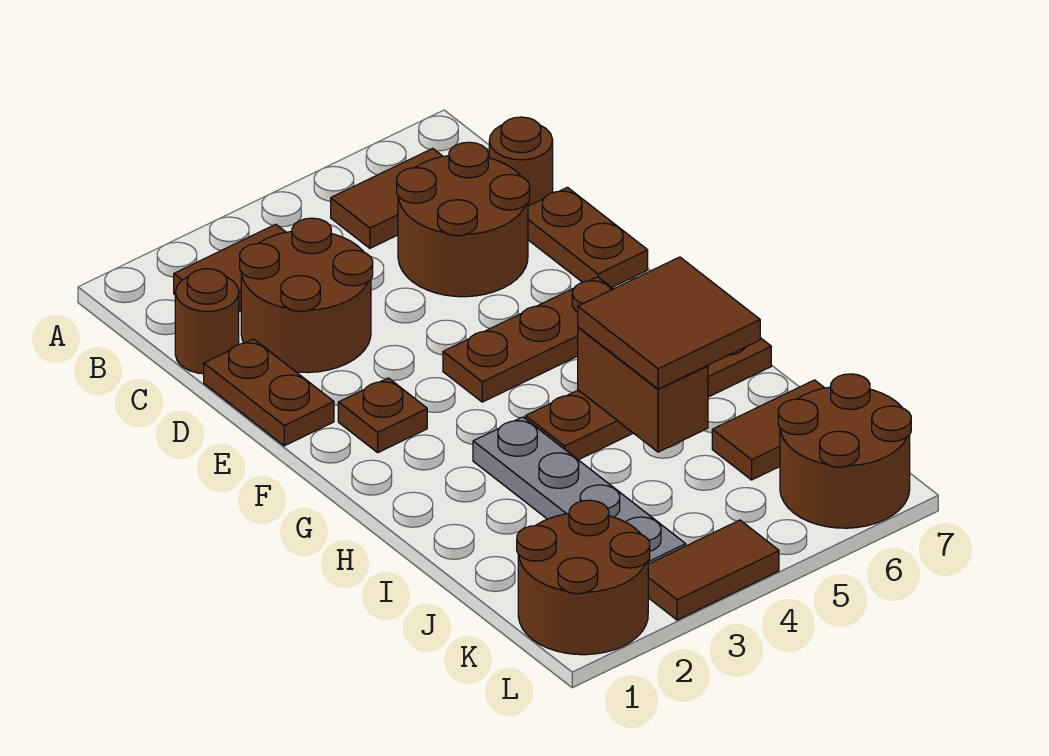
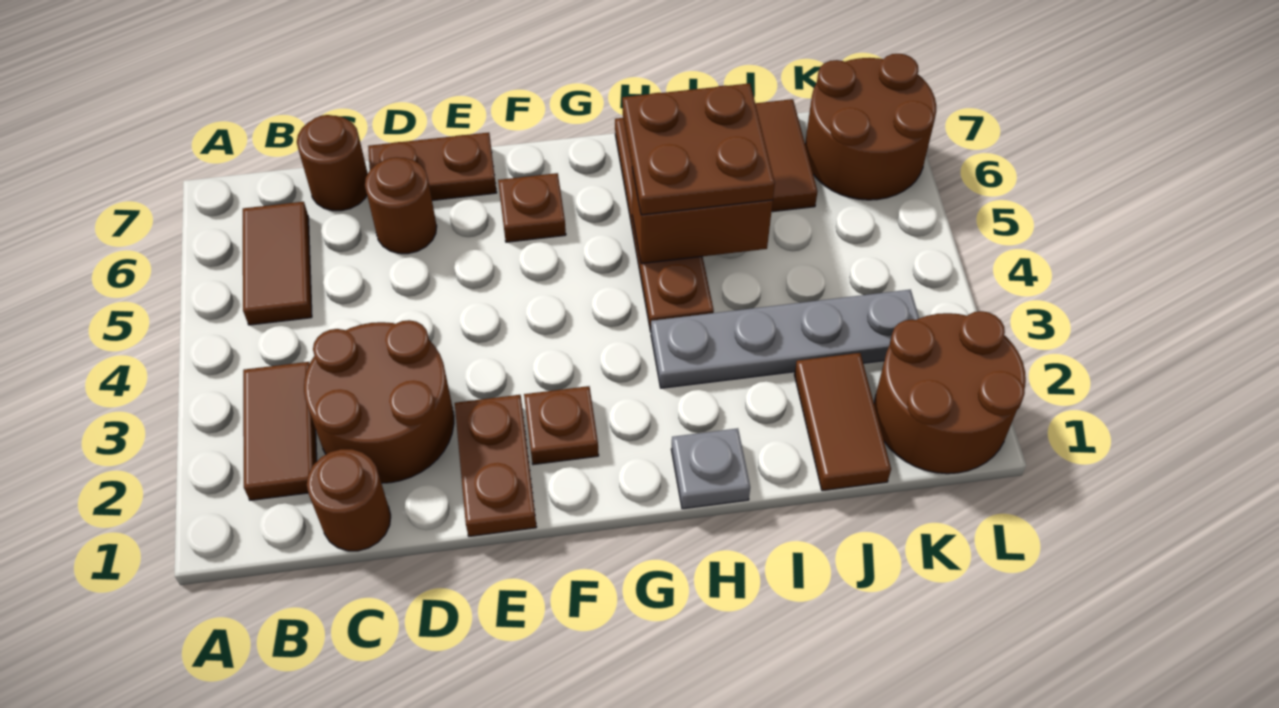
brown round brick C5:D6 level 1 -> brown round brick D6 level 1
brown plate D1:E1 level 1 -> brown plate E1:E2 level 1
brown plate F4:F6 level 1 -> brown plate F6 level 1
none -> grey plate H1 level 1
brown tile H5:I6 level 3 -> brown plate H5:I6 level 3
brown tile L3:L4 level 1 -> brown tile J1:J2 level 1

